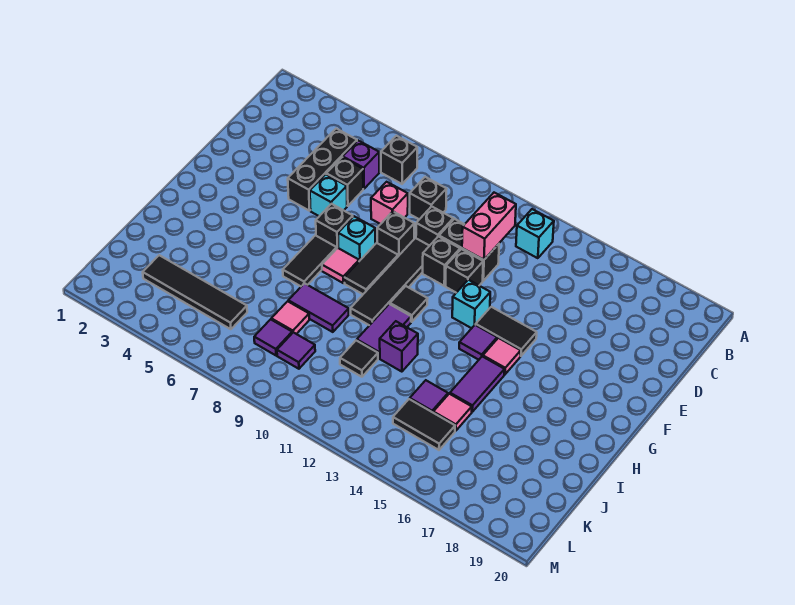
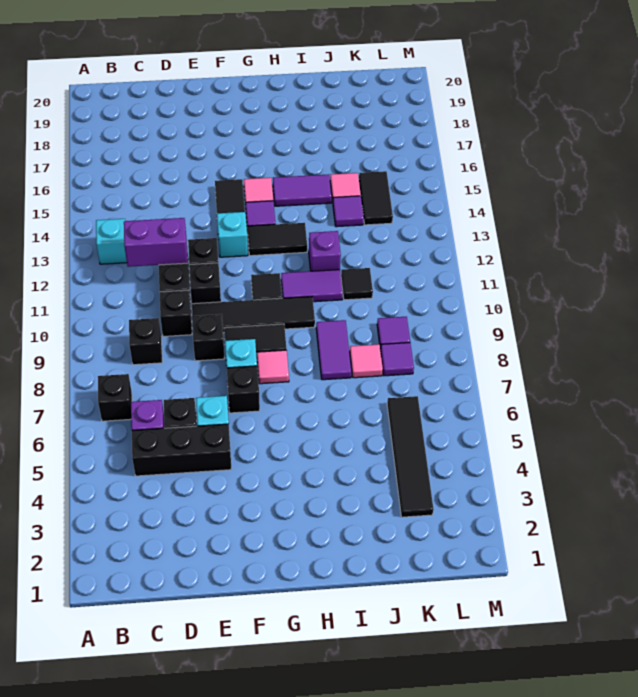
pink brick C12:D12 level 2 -> purple brick C12:D12 level 2
pink brick D8 level 1 -> none
black tile G7:H7 level 1 -> black tile G13:H13 level 1

